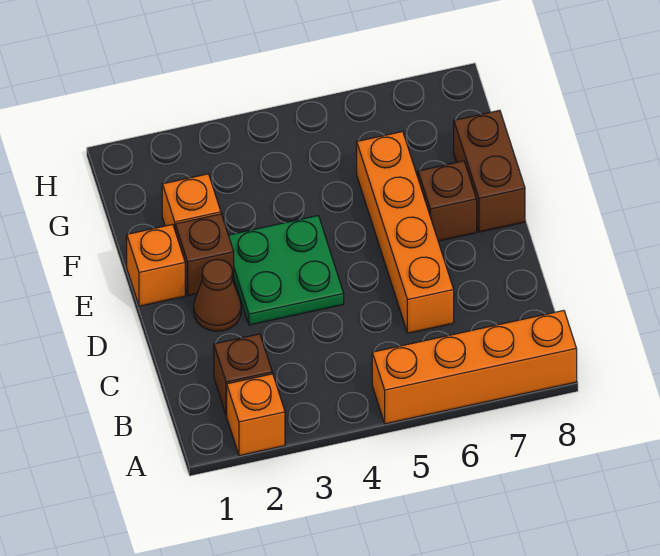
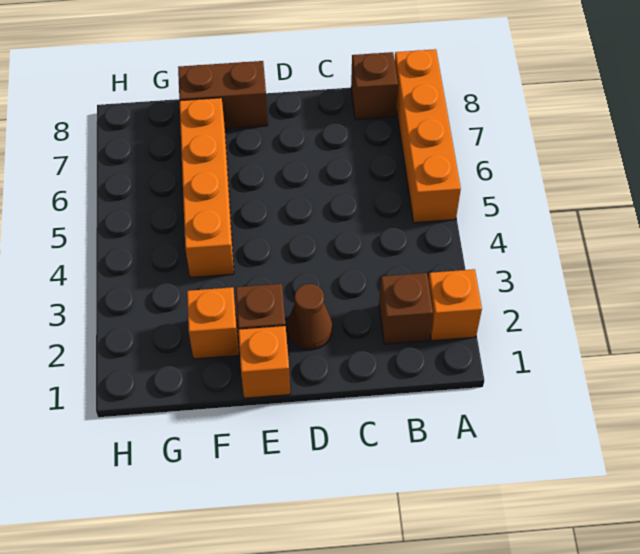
orange brick C6:F6 level 1 -> orange brick F4:F7 level 1
green plate D3:E4 level 1 -> none
brown brick E7 level 1 -> brown brick B8 level 1

